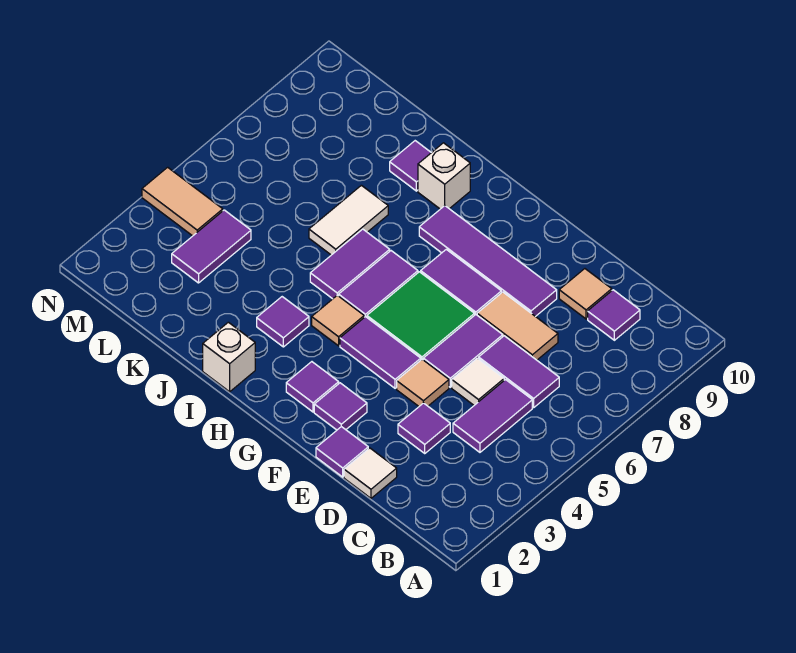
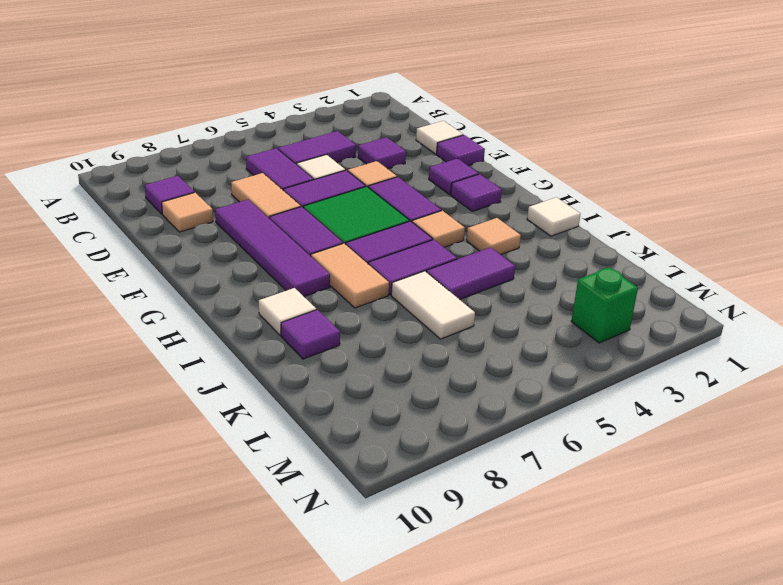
white brick I1 level 1 -> white tile I1 level 1
purple tile I3 level 1 -> tan tile I3 level 1
white brick I9 level 1 -> white tile I9 level 1
white tile J6:J7 level 1 -> white tile J6:K6 level 1
purple tile L3:L4 level 1 -> purple tile J4:J5 level 1
none -> green brick M3 level 1
tan tile M4:N4 level 1 -> tan tile H7:I7 level 1

